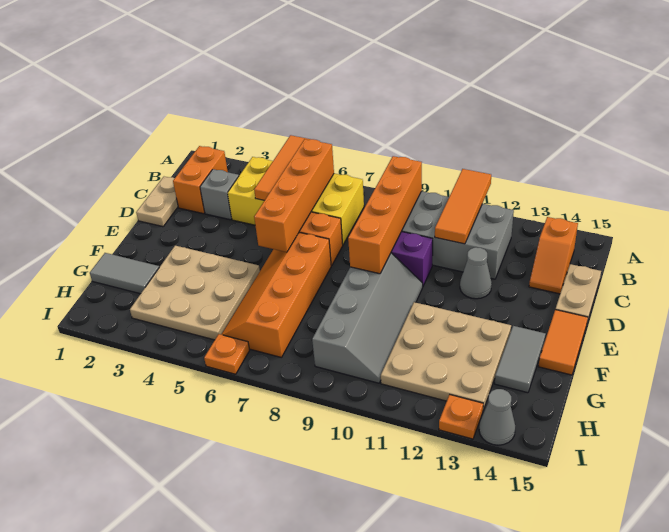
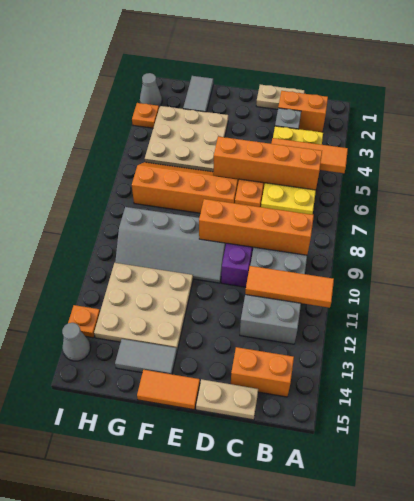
orange slope B14:C14 level 1 top B -> orange brick B14:C14 level 1
grey cone D12 level 1 -> grey cone I2 level 1
orange plate I6 level 1 -> orange plate I3 level 1

